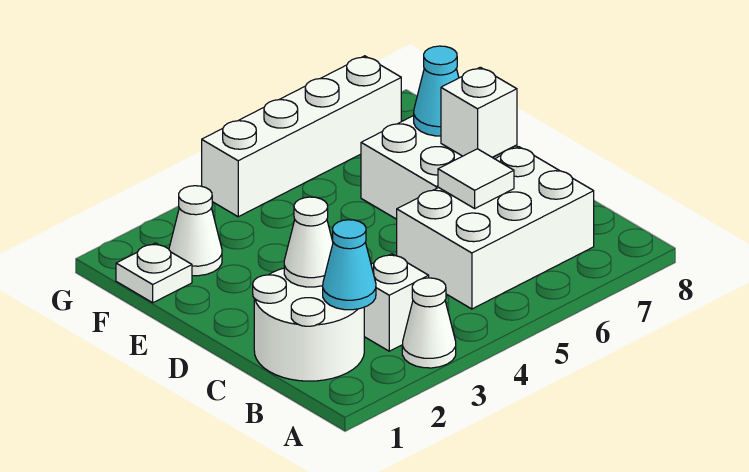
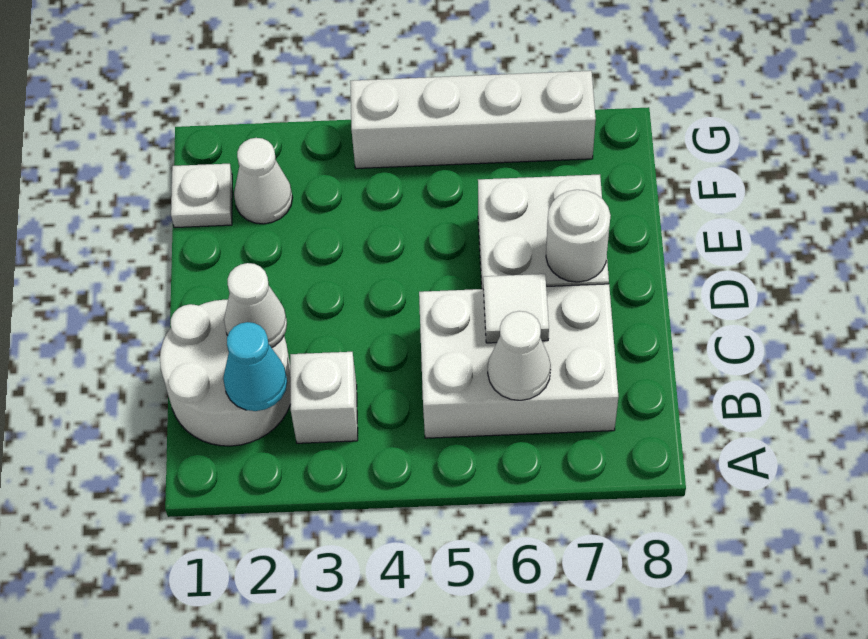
white cone A3 level 1 -> white cone B6 level 2
white brick D7 level 2 -> white round brick D7 level 2
cyan cone E7 level 2 -> none

